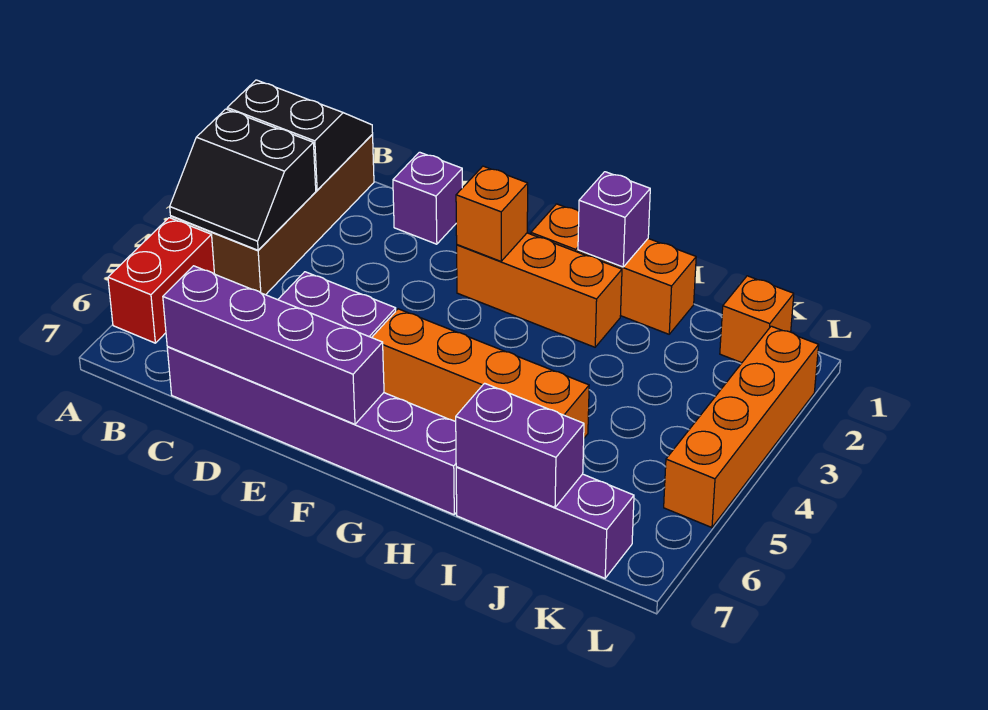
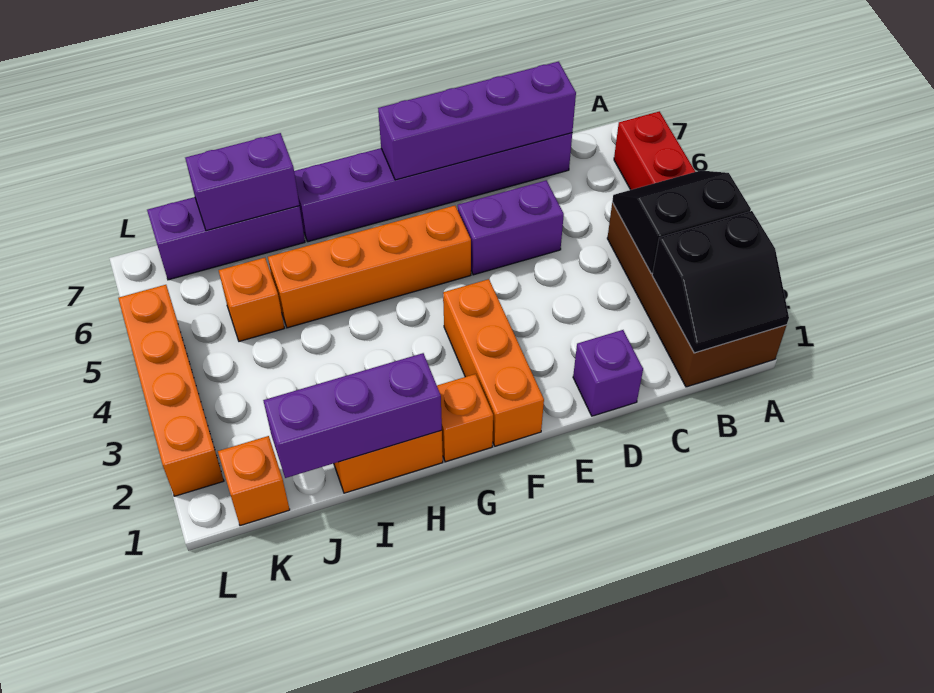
orange brick F2:H2 level 1 -> orange brick F1:F3 level 1
orange brick F2 level 2 -> orange brick J5 level 1
purple brick H1 level 2 -> purple brick H1:J1 level 2

